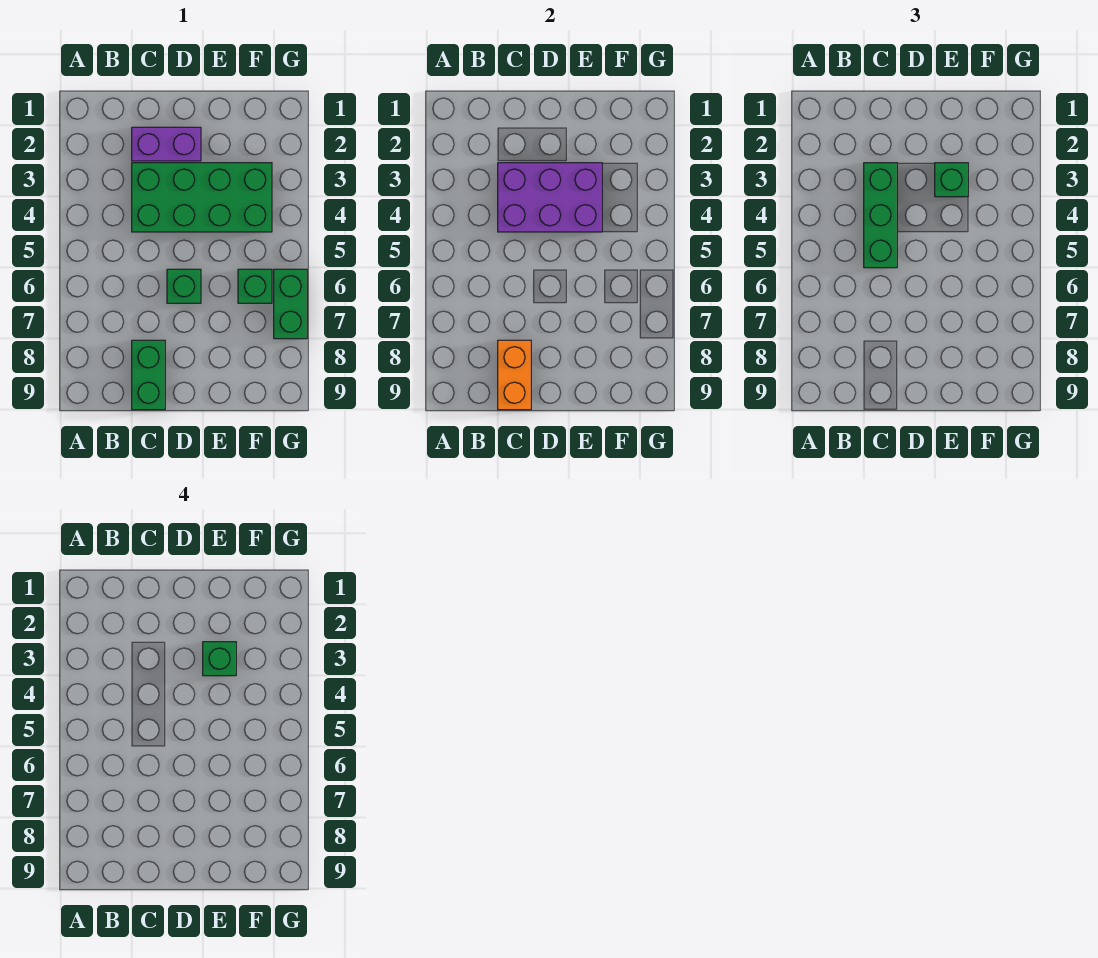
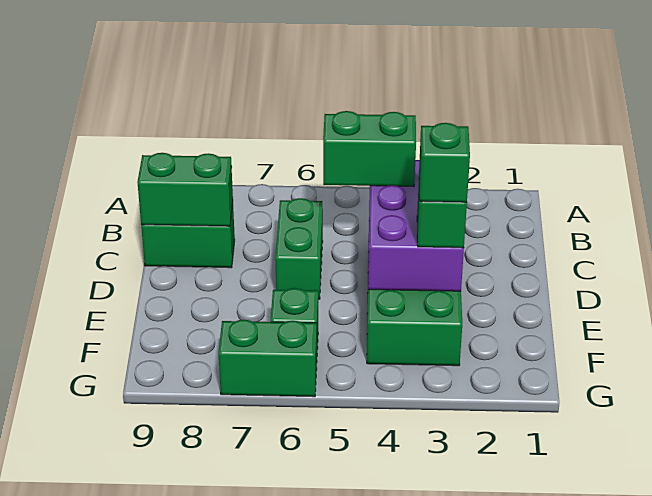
purple brick C2:D2 level 1 -> none
green brick C3:C5 level 3 -> green brick C4:C5 level 3
orange brick C8:C9 level 2 -> green brick C8:C9 level 2
green brick D6 level 1 -> green brick C6:D6 level 1

